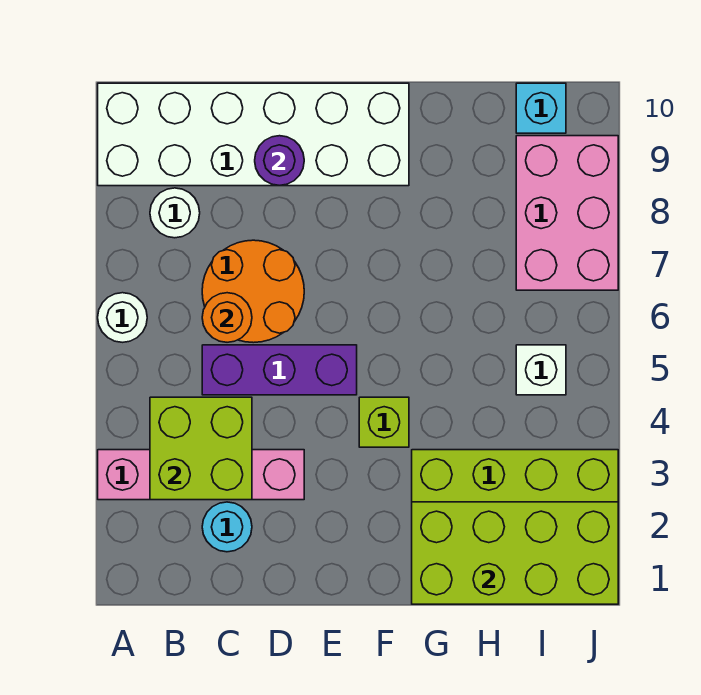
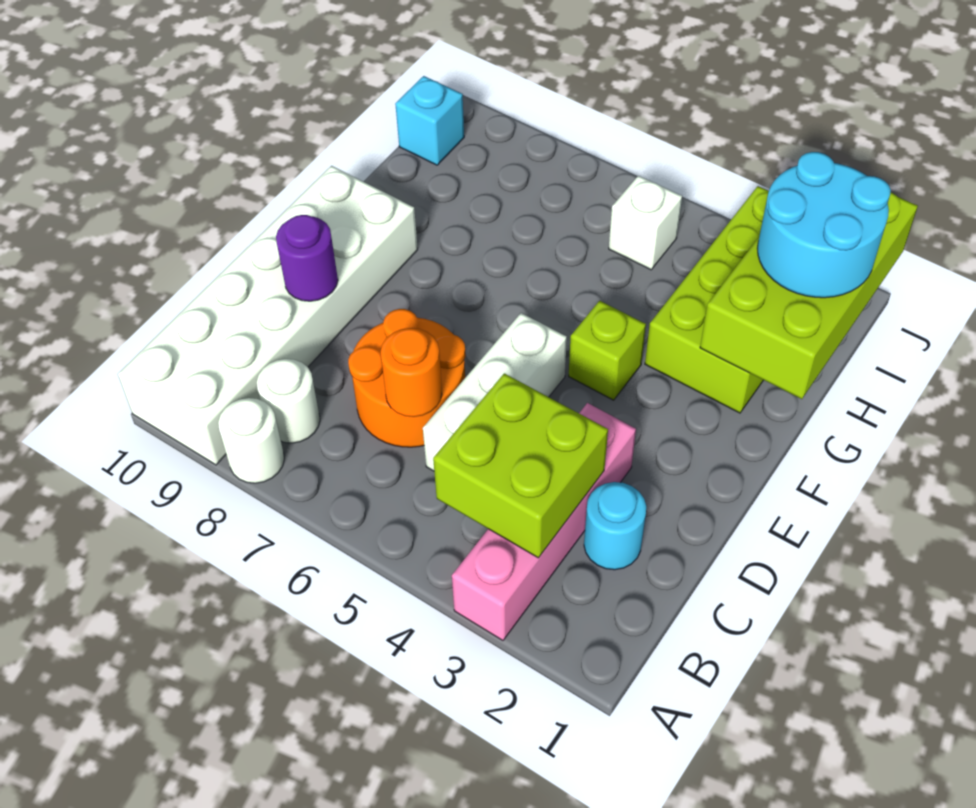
white round brick A6 level 1 -> white round brick A8 level 1
purple brick C5:E5 level 1 -> white brick C5:E5 level 1
none -> cyan round brick H1:I2 level 3
pink brick I7:J9 level 1 -> none

